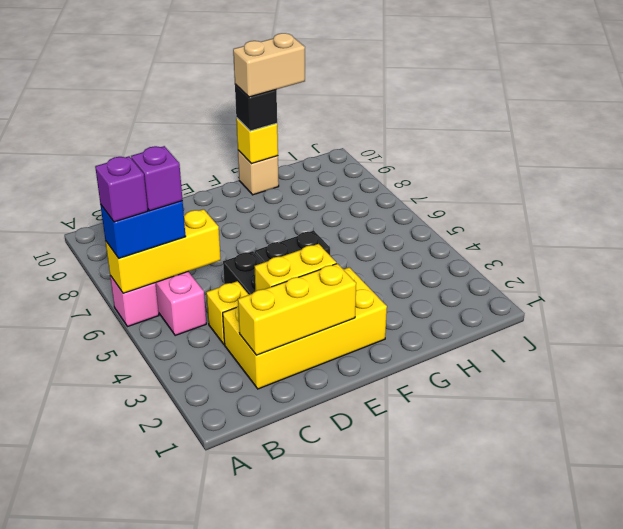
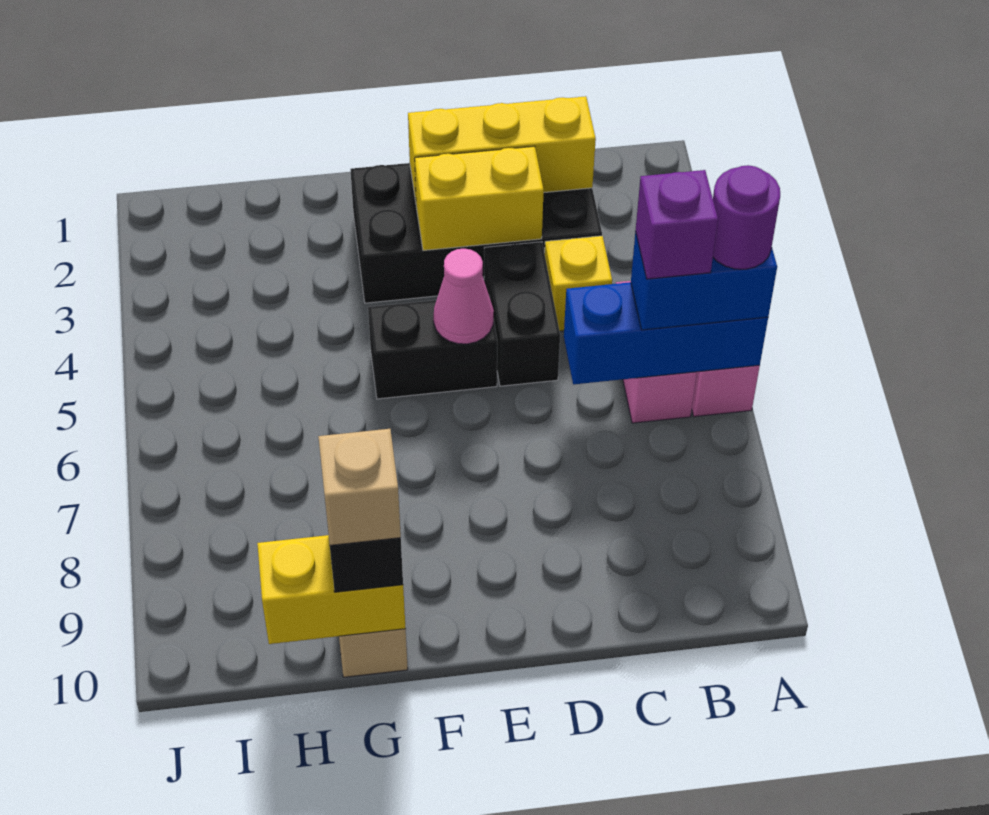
yellow brick A6:C6 level 2 -> blue brick A6:C6 level 2
purple brick A6 level 4 -> purple round brick A6 level 4
yellow brick C2:F3 level 1 -> black brick C2:F3 level 1
none -> pink cone E5 level 2
yellow brick G10 level 2 -> yellow brick G10:H10 level 2
tan brick G10:H10 level 4 -> tan brick G10 level 4

